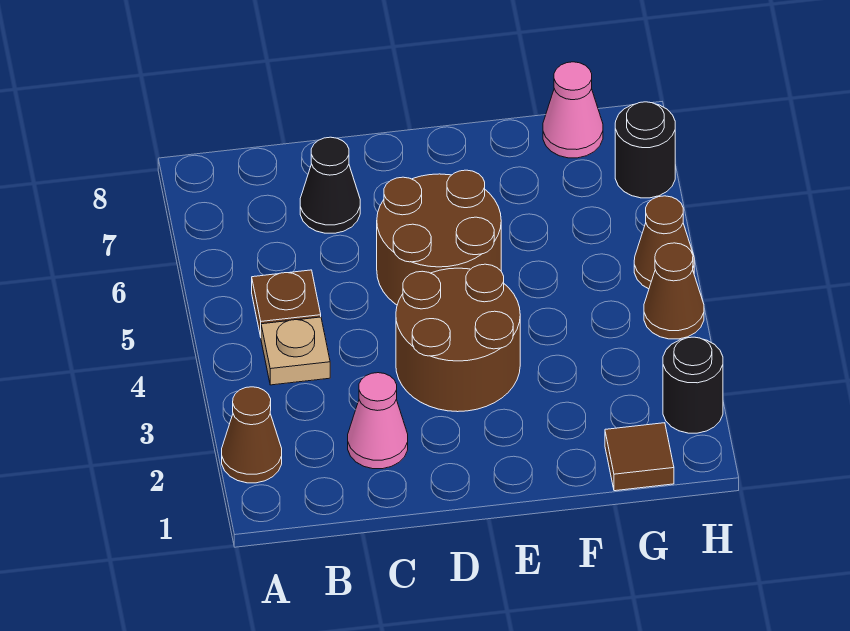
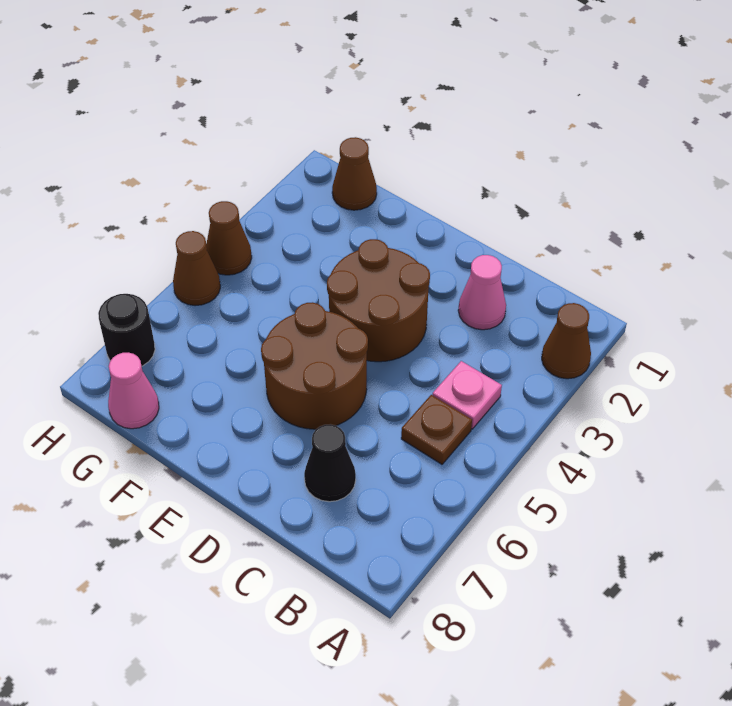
tan plate B4 level 1 -> pink plate B4 level 1
brown tile G1 level 1 -> brown cone G1 level 1
black round brick H2 level 1 -> none

